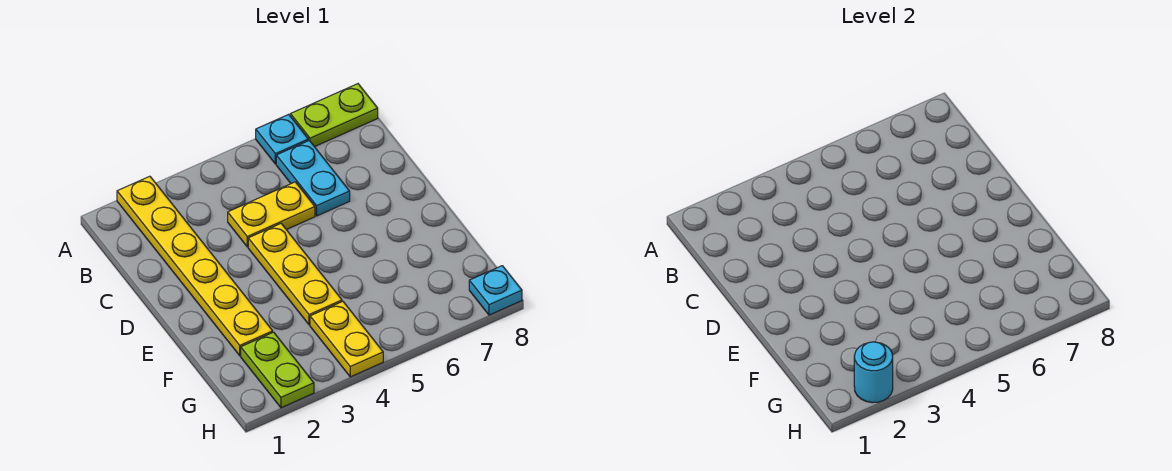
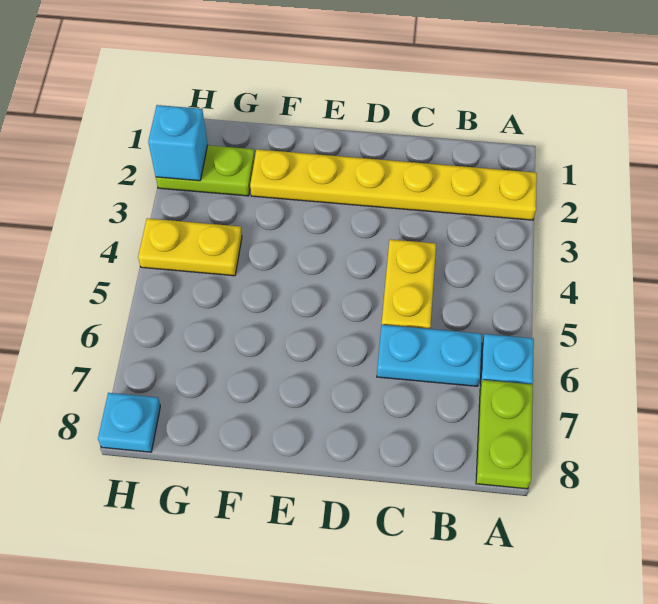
yellow plate D4:F4 level 1 -> none
cyan round brick H2 level 2 -> cyan brick H2 level 2

